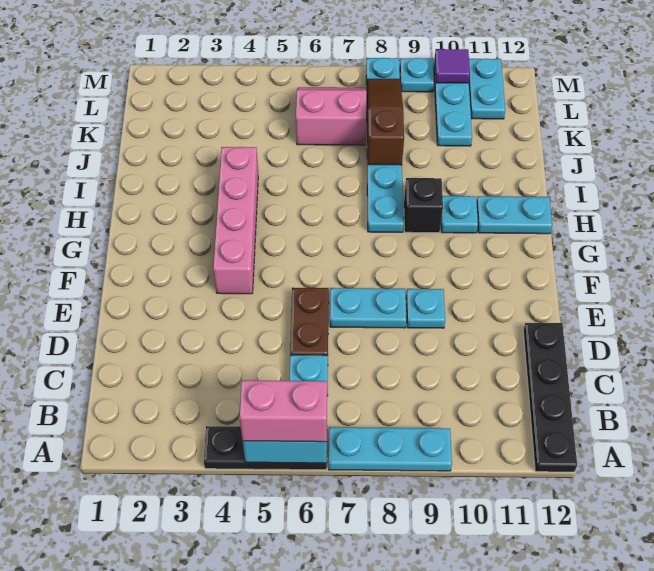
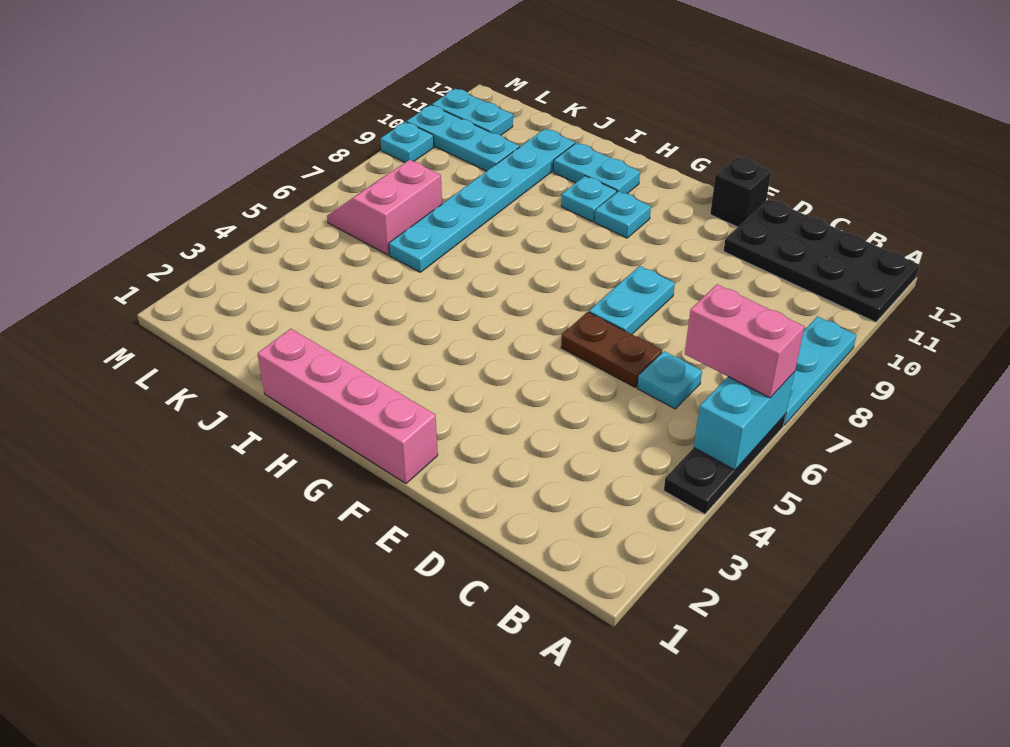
pink brick A5:A6 level 3 -> pink brick A6:B6 level 3
black plate A12:D12 level 1 -> black plate A11:D12 level 1
cyan plate E9 level 1 -> cyan plate G10 level 1
pink brick F4:I4 level 1 -> pink brick F1:I1 level 1
cyan plate H8:M8 level 1 -> cyan plate J6:J11 level 1
black brick H9 level 1 -> black brick E12 level 1
cyan plate H11:H12 level 1 -> cyan plate H11:I11 level 1
brown slope J8:L8 level 2 top J -> none
purple tile M10 level 2 -> none

